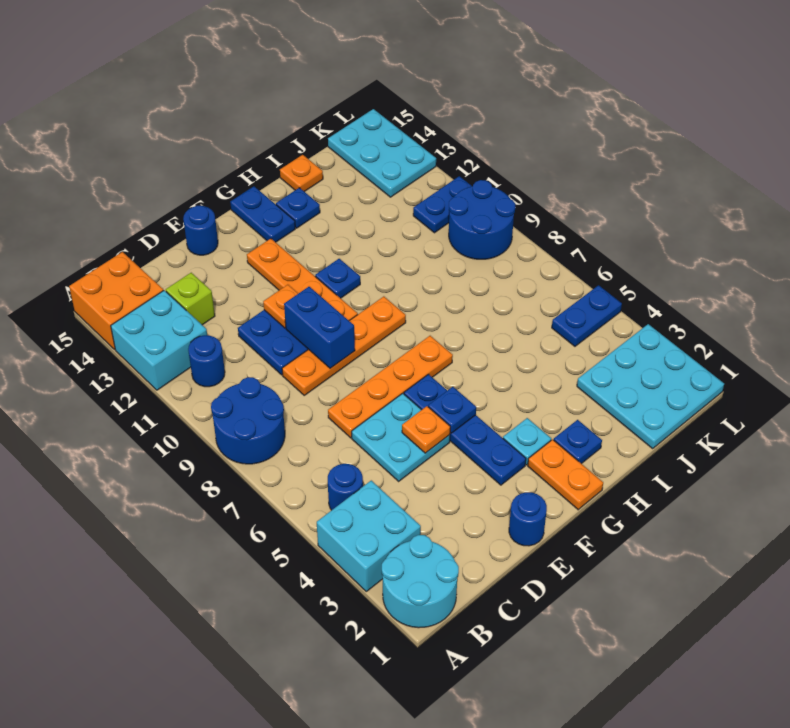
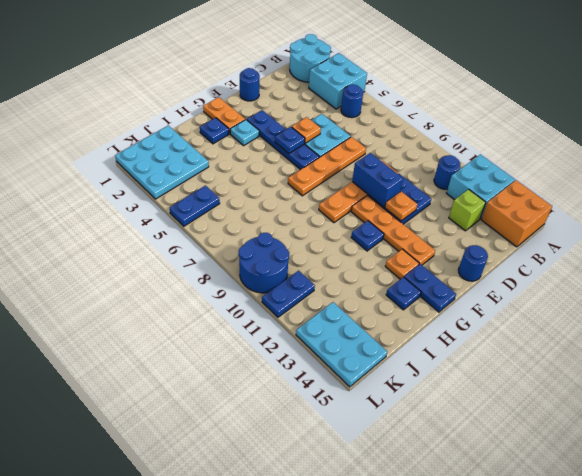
blue round brick A8:B9 level 1 -> none
orange plate I15 level 1 -> orange plate G13 level 1

